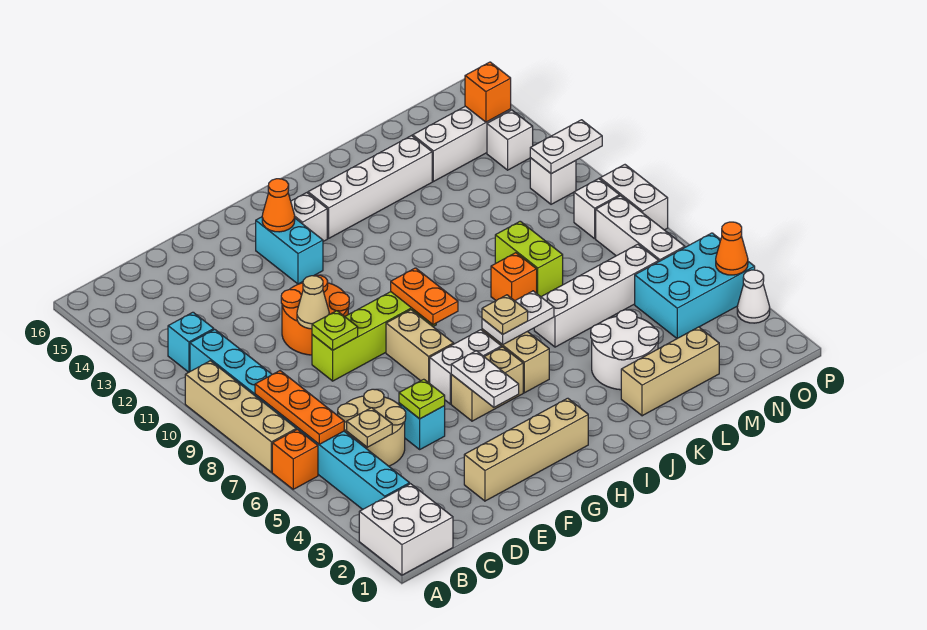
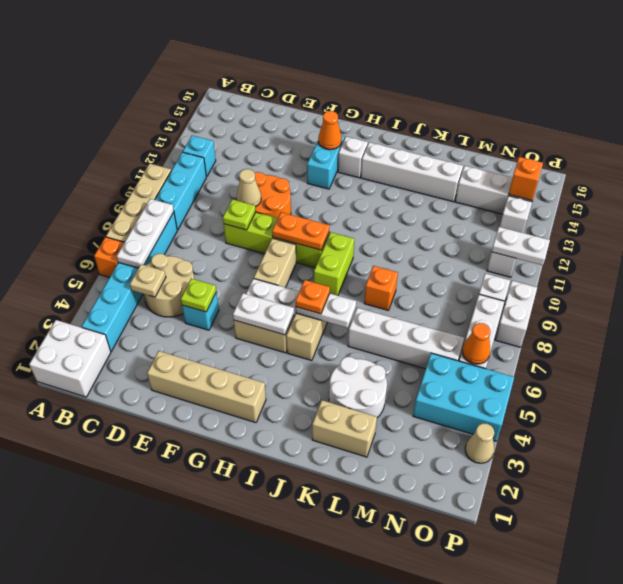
orange plate B6:B8 level 2 -> white plate B6:B8 level 2
white plate G4:G5 level 2 -> white plate G5:H5 level 2
orange plate H8:H9 level 2 -> orange plate G9:H9 level 2
tan plate I6 level 3 -> orange plate I6 level 3
tan brick K2:M2 level 1 -> tan brick K2:L2 level 1
lime brick L8:L9 level 1 -> lime brick I8:I9 level 1
white cone P3 level 1 -> tan cone P3 level 1
orange cone P4 level 2 -> orange cone O6 level 2

